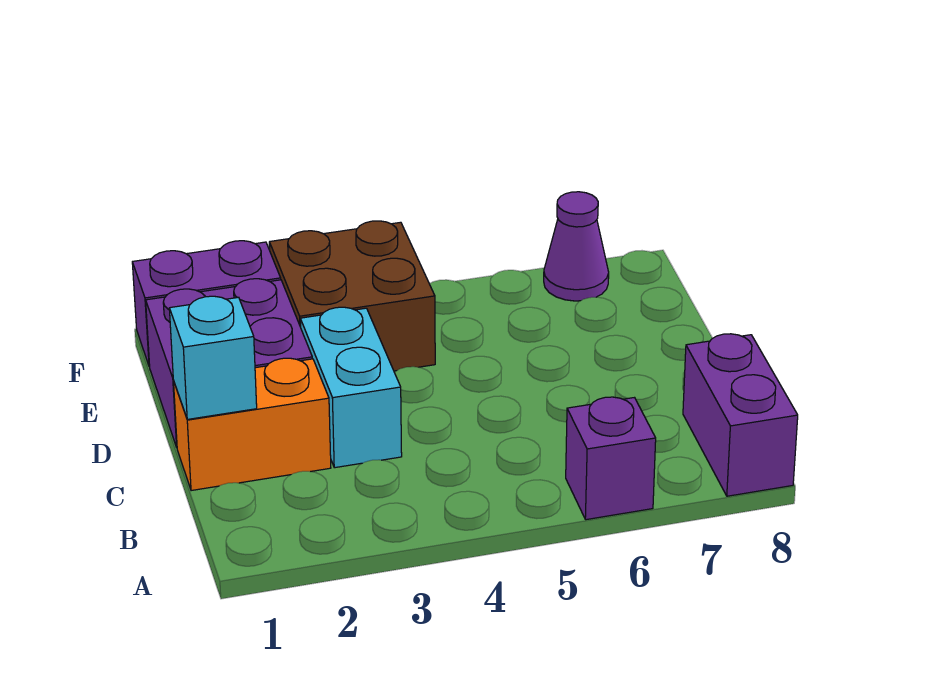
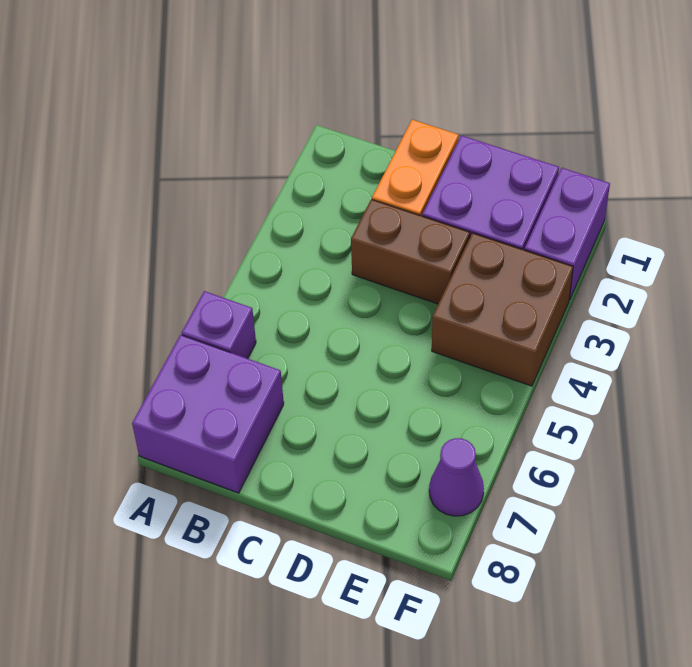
purple brick A8:B8 level 1 -> purple brick A7:B8 level 1
cyan brick C1 level 2 -> none
cyan brick C3:D3 level 1 -> brown brick C3:D3 level 1

